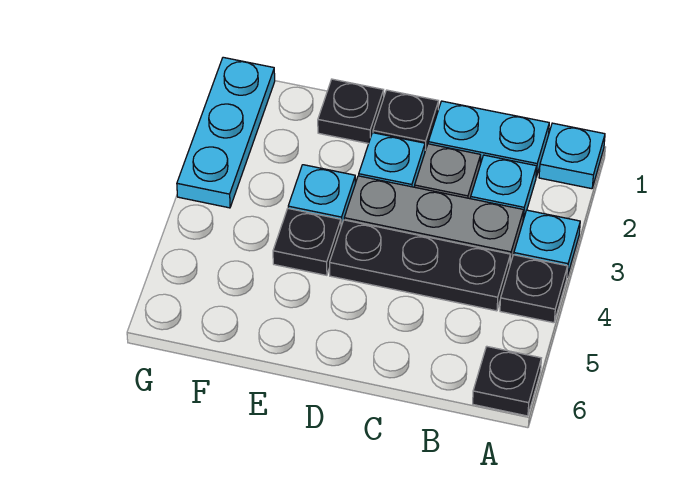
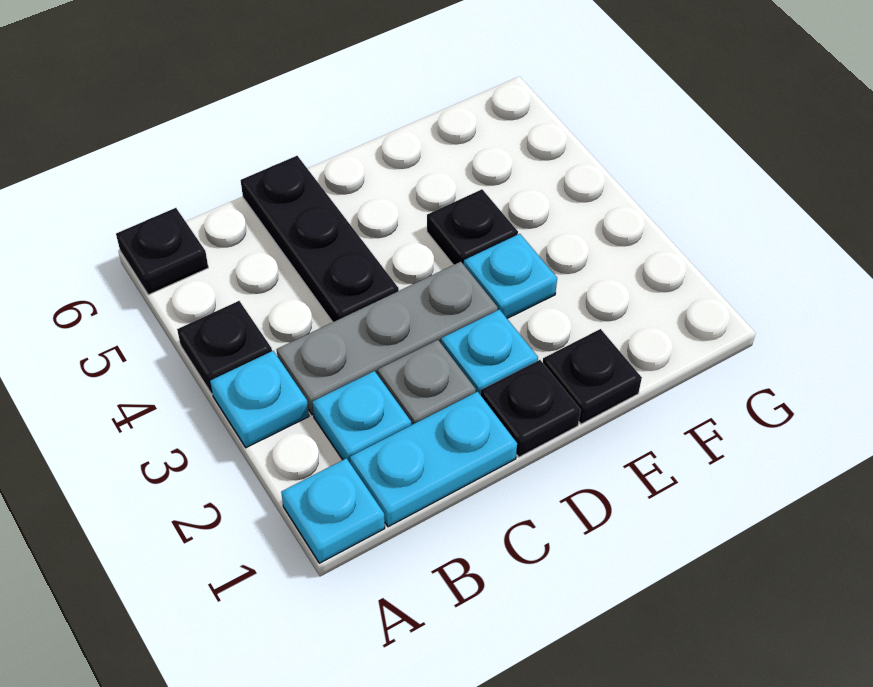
black plate B4:D4 level 1 -> black plate C4:C6 level 1
cyan plate G1:G3 level 1 -> none

